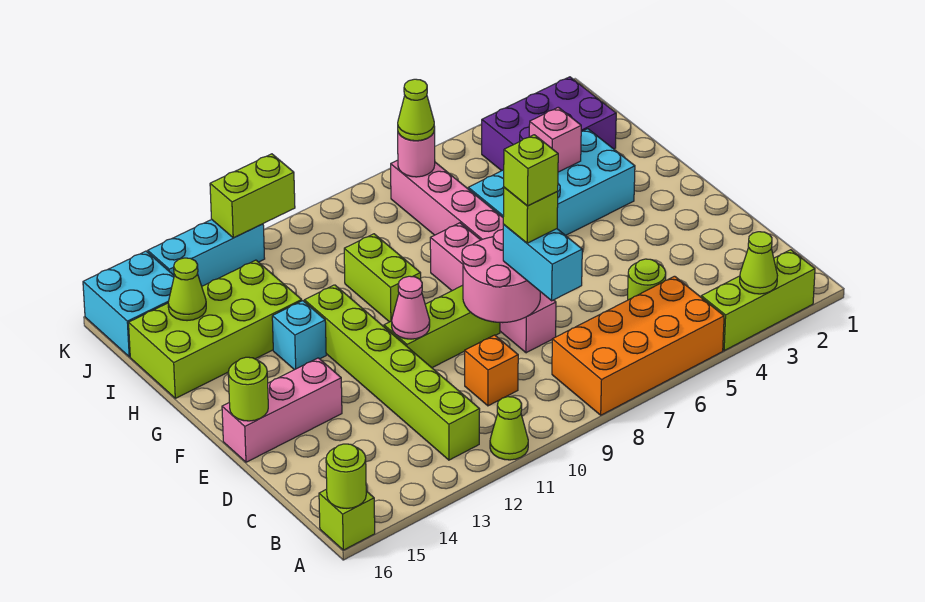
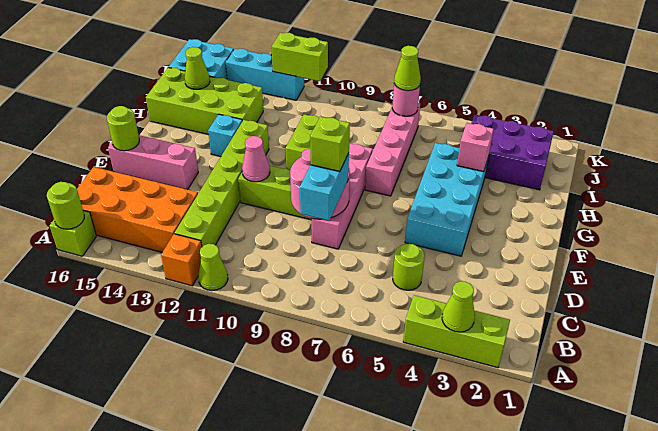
orange brick A5:B8 level 1 -> orange brick B13:C16 level 1
orange brick C10 level 1 -> orange brick A12 level 1
lime brick D8 level 5 -> none
cyan brick G3:H6 level 1 -> cyan brick E4:H5 level 1

